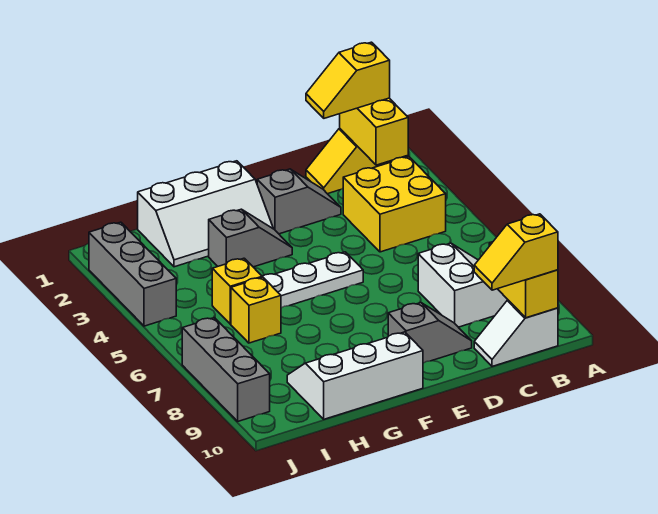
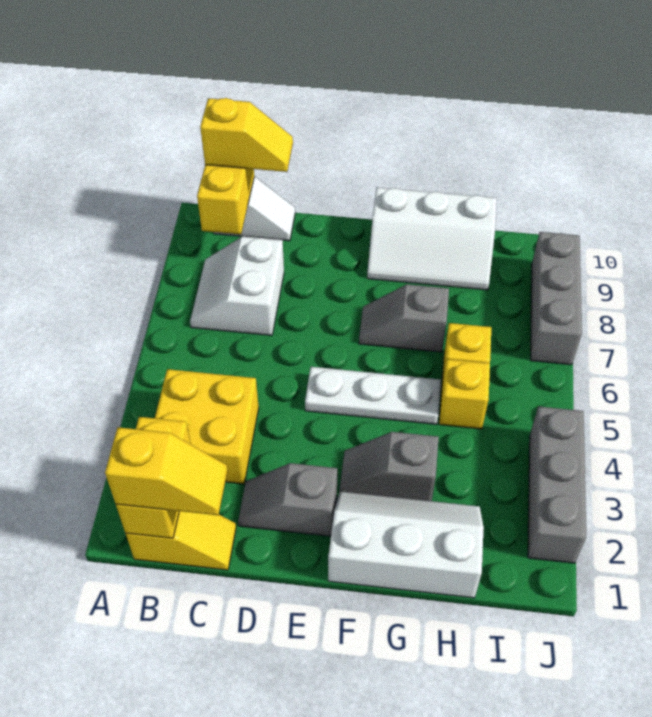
grey slope D9:E9 level 1 top E -> grey slope F7:G7 level 1 top G

